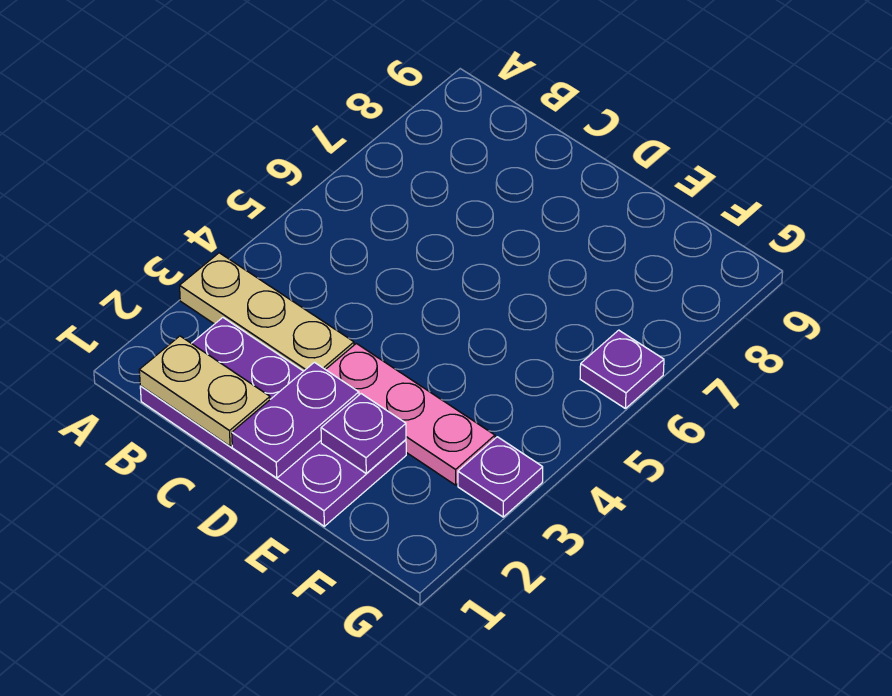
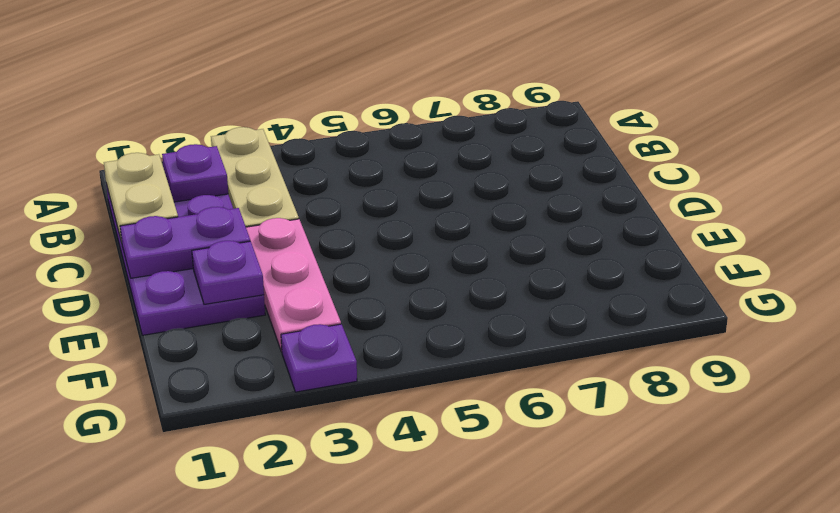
purple plate G6 level 1 -> purple plate B2 level 2

